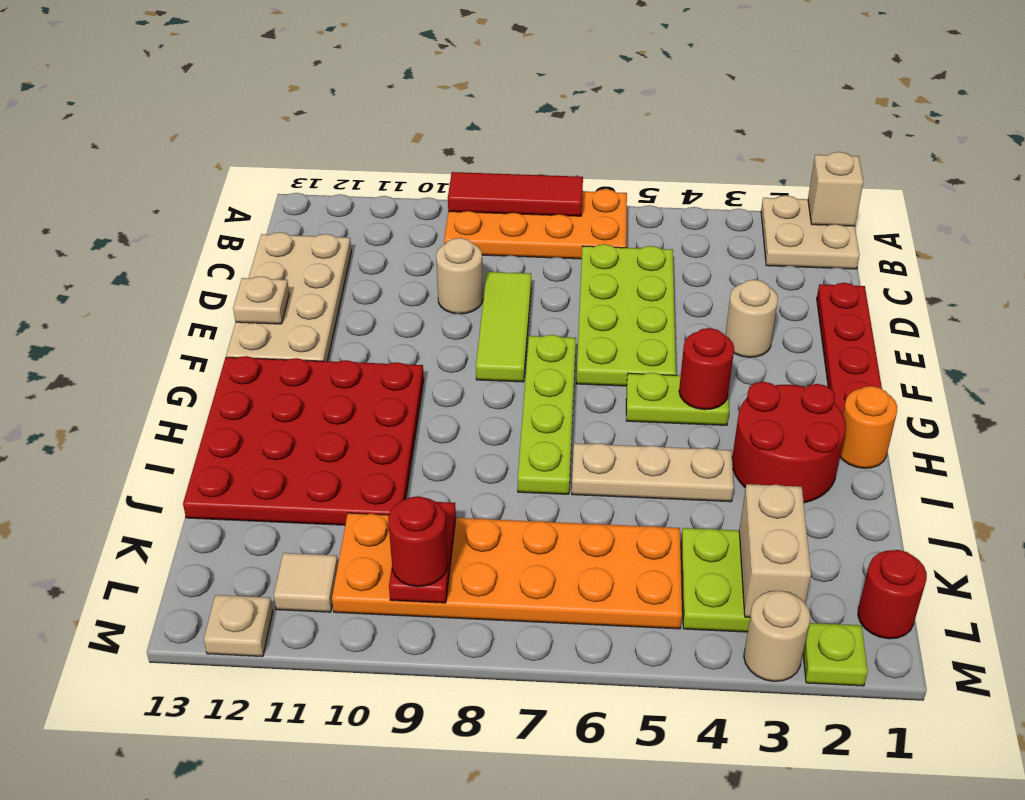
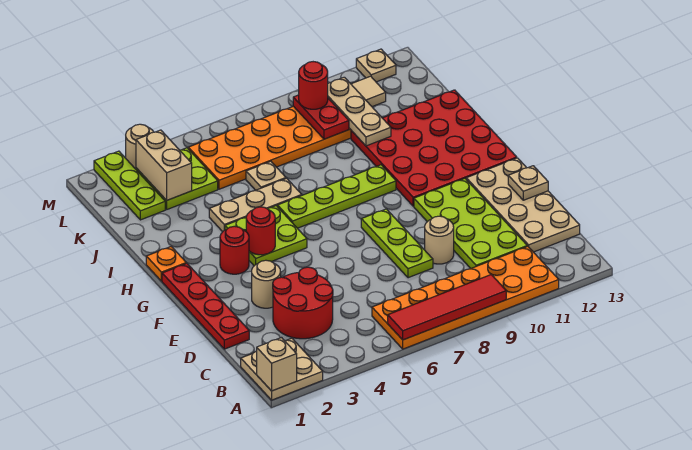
orange plate A6:B9 level 1 -> orange plate A6:B11 level 1
red tile A7:A9 level 2 -> red tile A6:A9 level 2
lime plate C5:F6 level 1 -> lime plate C10:F11 level 1
lime tile D8:F8 level 1 -> lime plate D8:F8 level 1
lime plate F7:I7 level 1 -> lime plate H6:H9 level 1
lime plate G4:G5 level 1 -> lime plate G4:H5 level 1
orange round brick H1 level 1 -> orange plate H1 level 1
red round brick H2:I3 level 1 -> red round brick C3:D4 level 1
none -> tan plate J6 level 1
none -> tan plate J10:L10 level 2
red round brick L1 level 1 -> red round brick G3 level 1
lime plate M2 level 1 -> lime plate K2:M2 level 1

